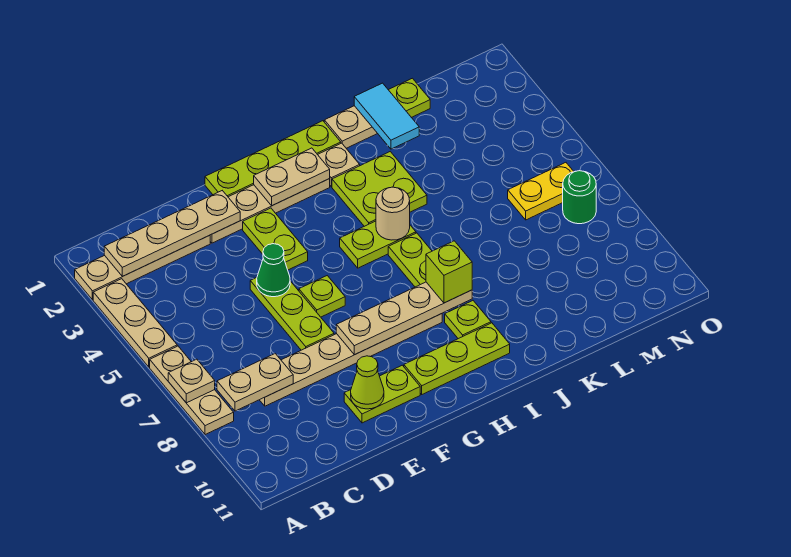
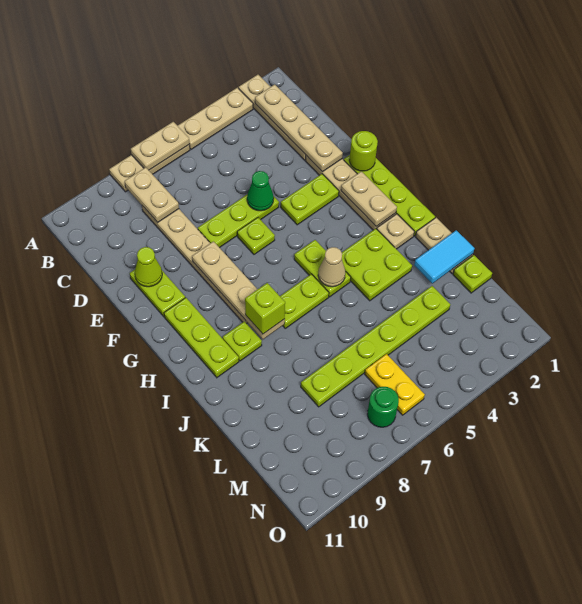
tan plate A7 level 2 -> tan plate A6:A7 level 2
none -> lime round brick F1 level 2
tan round brick I5 level 2 -> tan cone I5 level 2
none -> lime plate L3:L8 level 1

